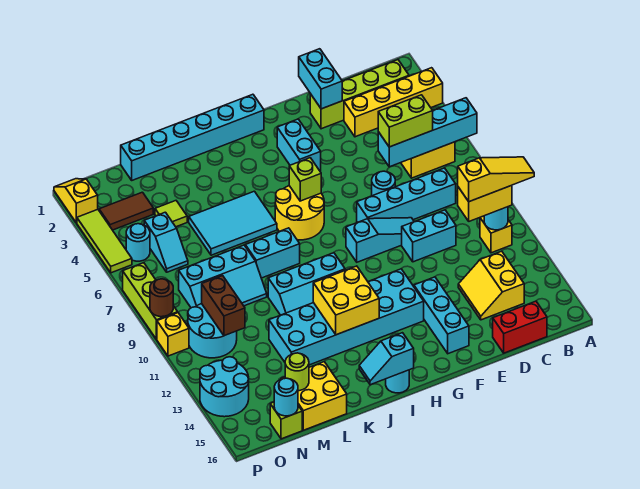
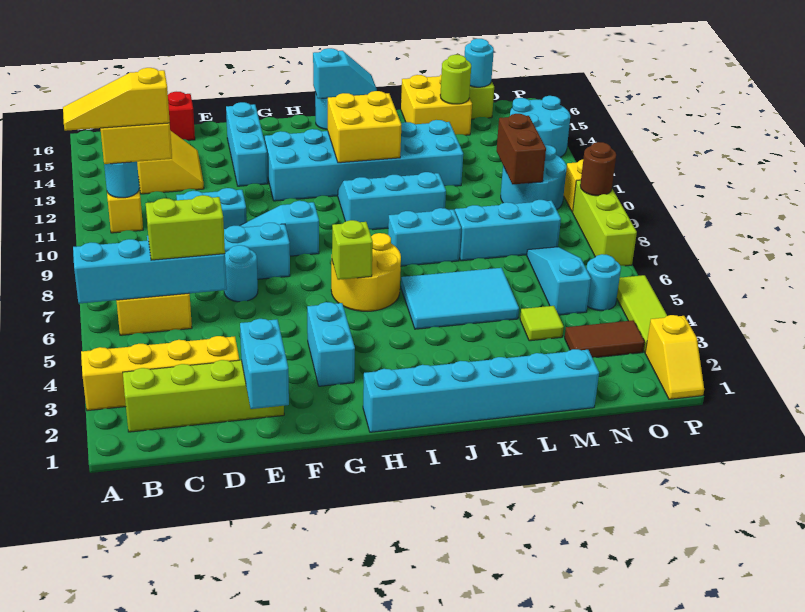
cyan slope N5:N6 level 1 top 5 -> cyan slope N5:N7 level 1 top 5

